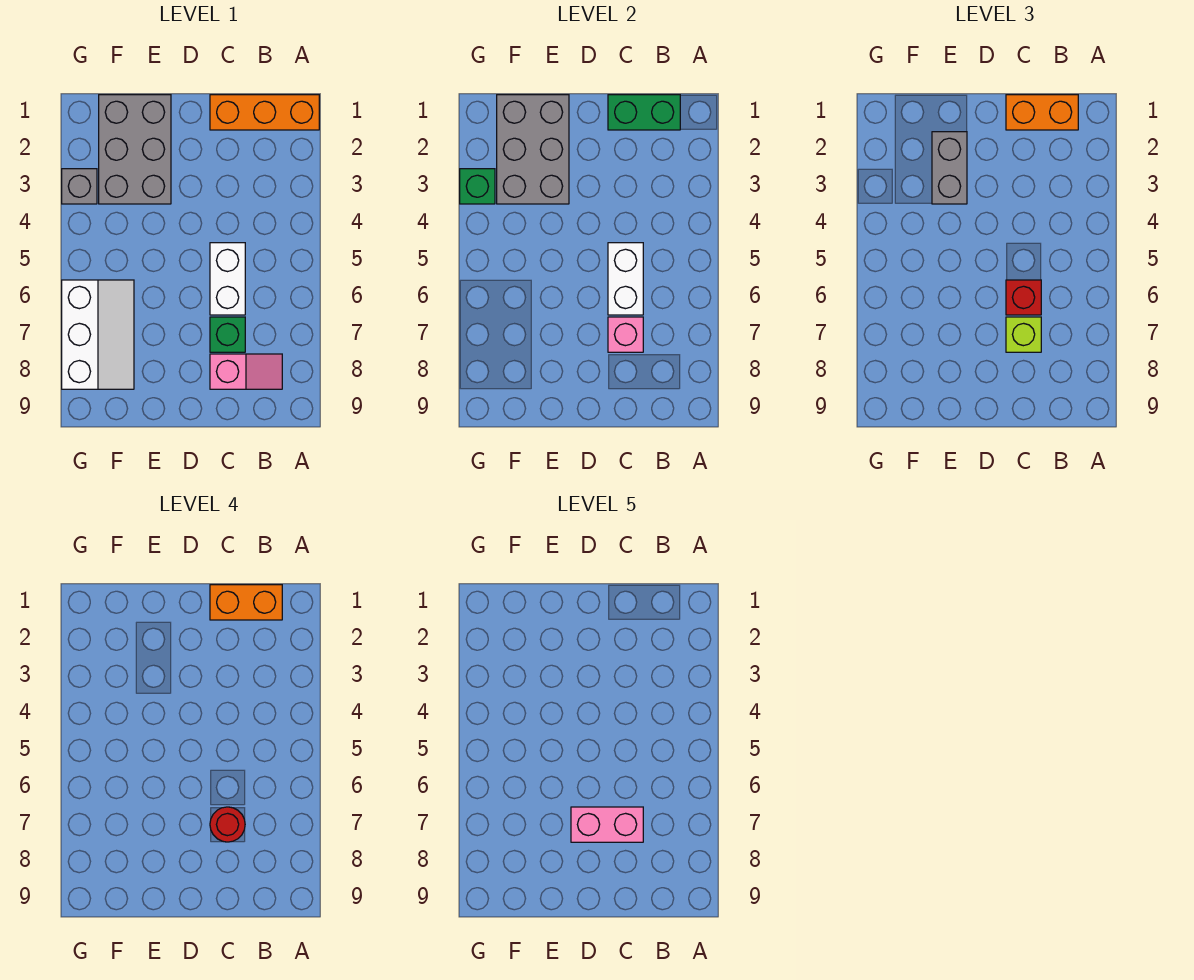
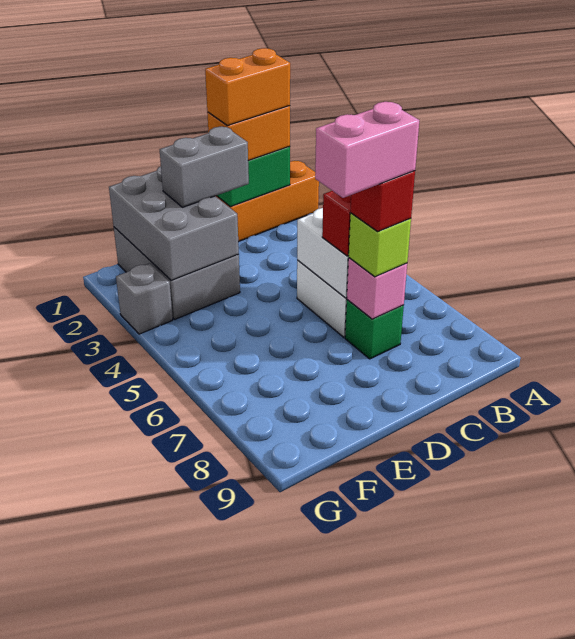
pink slope B8:C8 level 1 top C -> none
red round brick C7 level 4 -> red brick C7 level 4
grey brick E2:E3 level 3 -> grey brick D2:E2 level 3
white slope F6:G8 level 1 top G -> none
green brick G3 level 2 -> none

